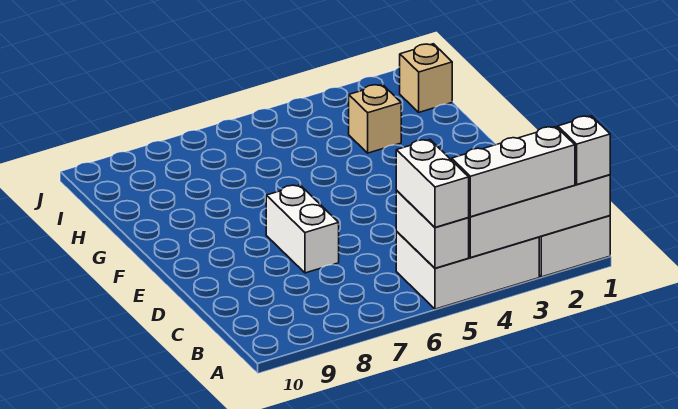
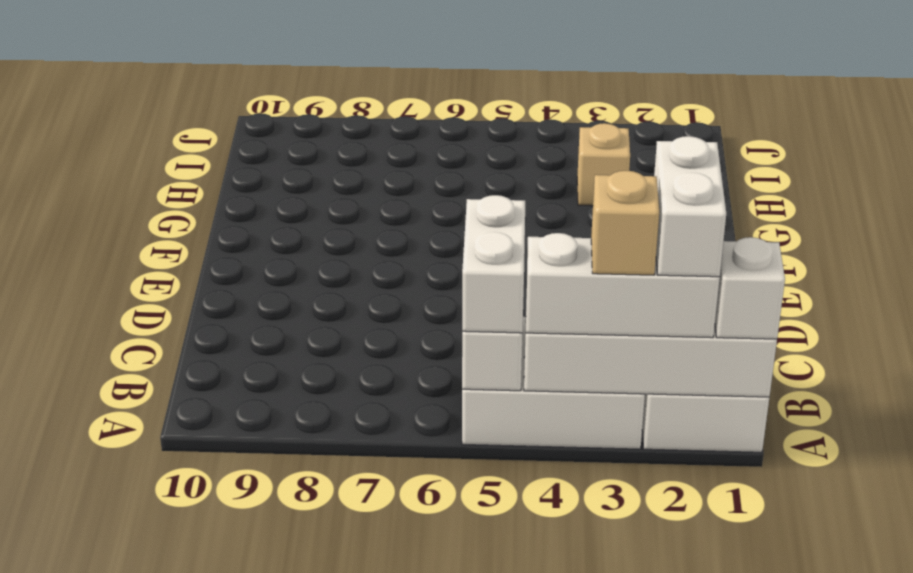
white brick D7:E7 level 1 -> white brick A2:B2 level 4
tan brick I1 level 1 -> tan brick A3 level 4

